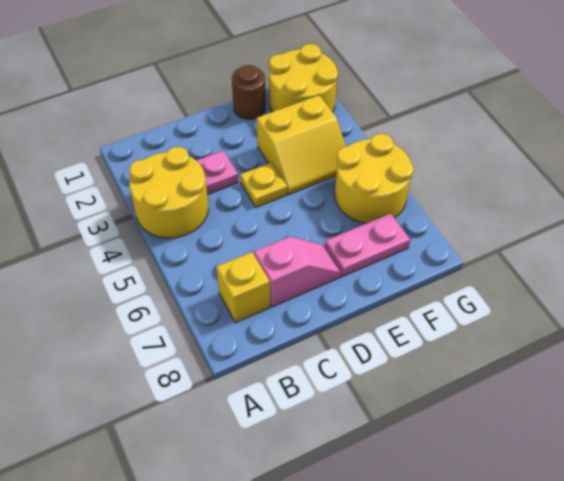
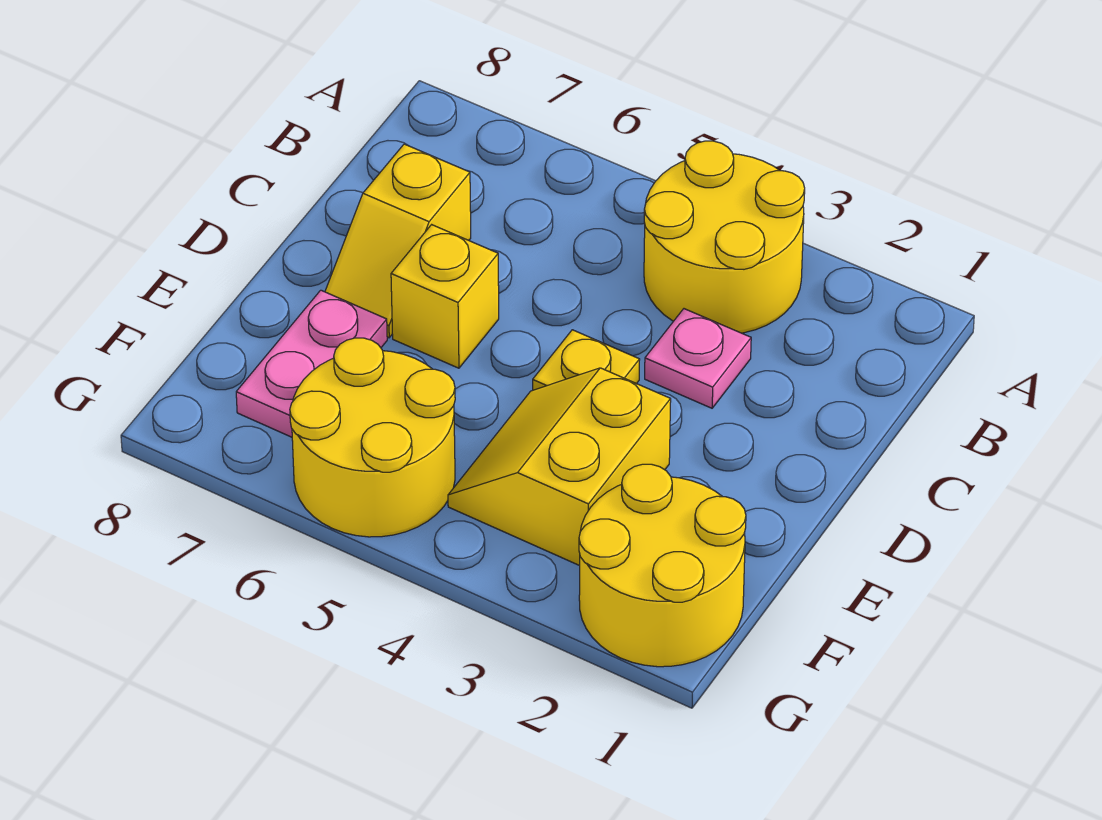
yellow brick B7 level 1 -> yellow brick D6 level 1
pink slope C7:D7 level 1 top C -> yellow slope C7:D7 level 1 top C
brown round brick E1 level 1 -> none

